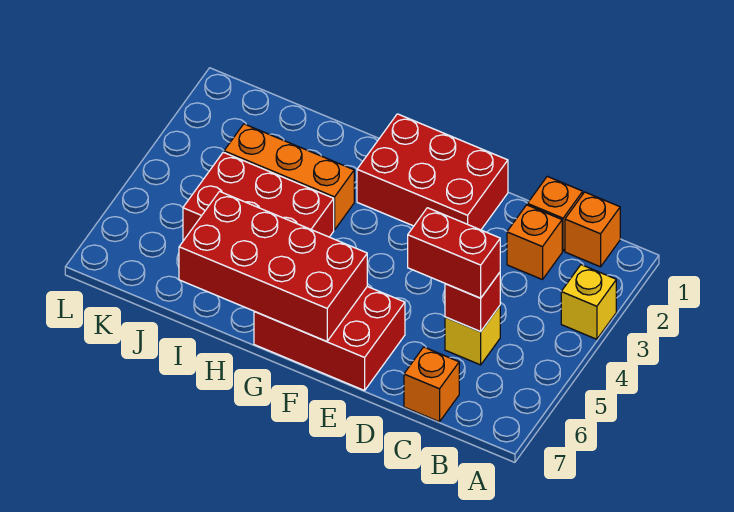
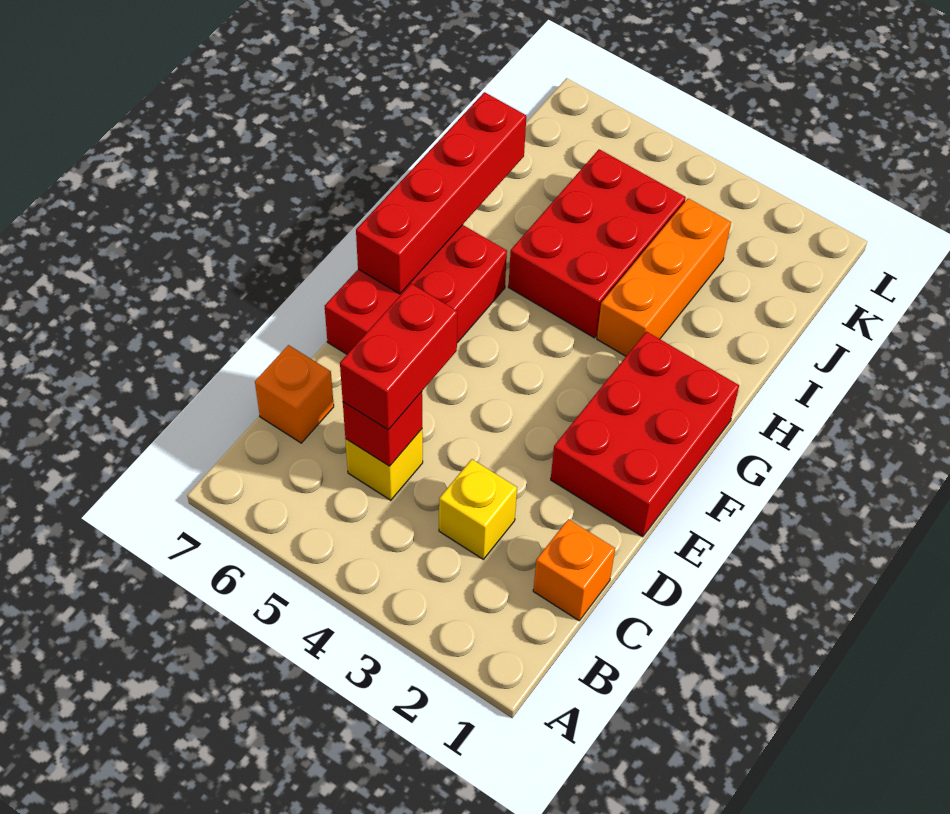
yellow brick A3 level 1 -> yellow brick C3 level 1
orange brick B1 level 1 -> none
orange brick C2 level 1 -> none
red brick F6:I7 level 2 -> red brick F7:I7 level 2

